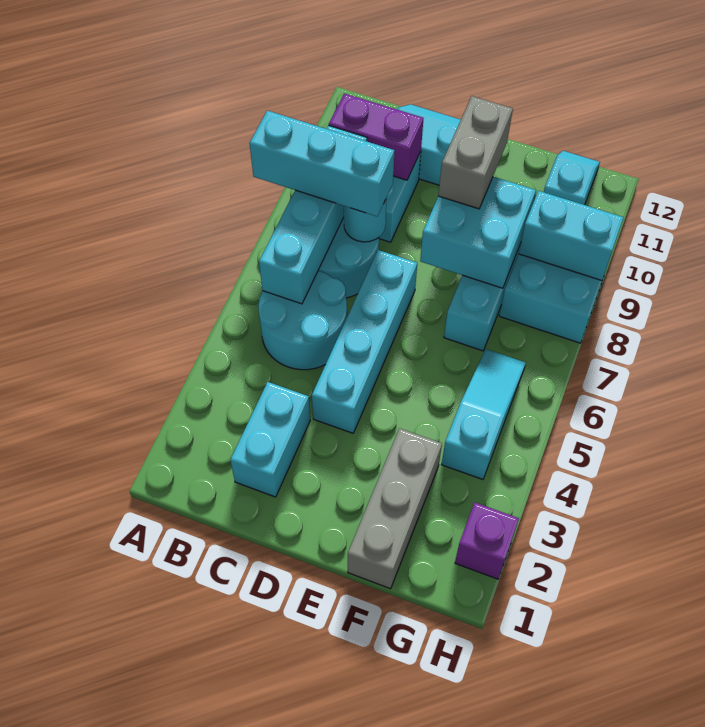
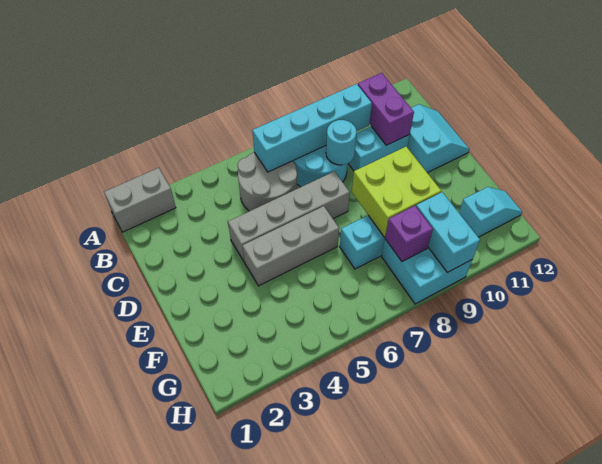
cyan brick A8:C8 level 3 -> none
cyan round brick B5:C6 level 1 -> grey round brick B5:C6 level 1
cyan brick C2:C3 level 1 -> none
cyan brick D4:D7 level 1 -> grey brick D4:D7 level 1
cyan brick E8:F9 level 2 -> lime brick E8:F9 level 2
grey brick E9:E10 level 3 -> grey brick A1:A2 level 1
grey brick F1:F3 level 1 -> grey brick E4:E6 level 1
cyan slope G4:G6 level 1 top 4 -> none
purple brick H2 level 1 -> purple brick G8 level 2

